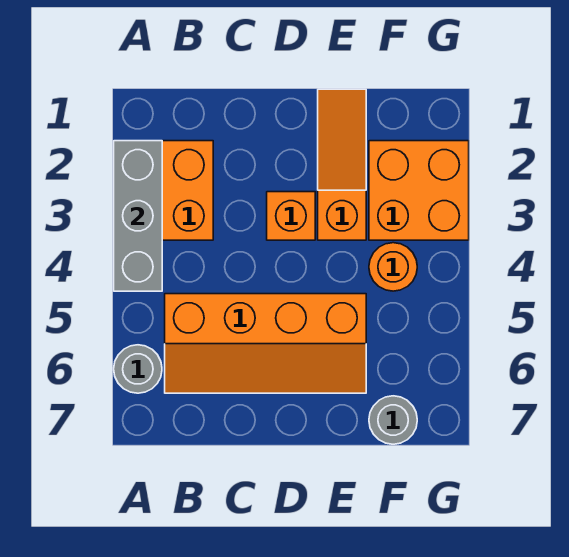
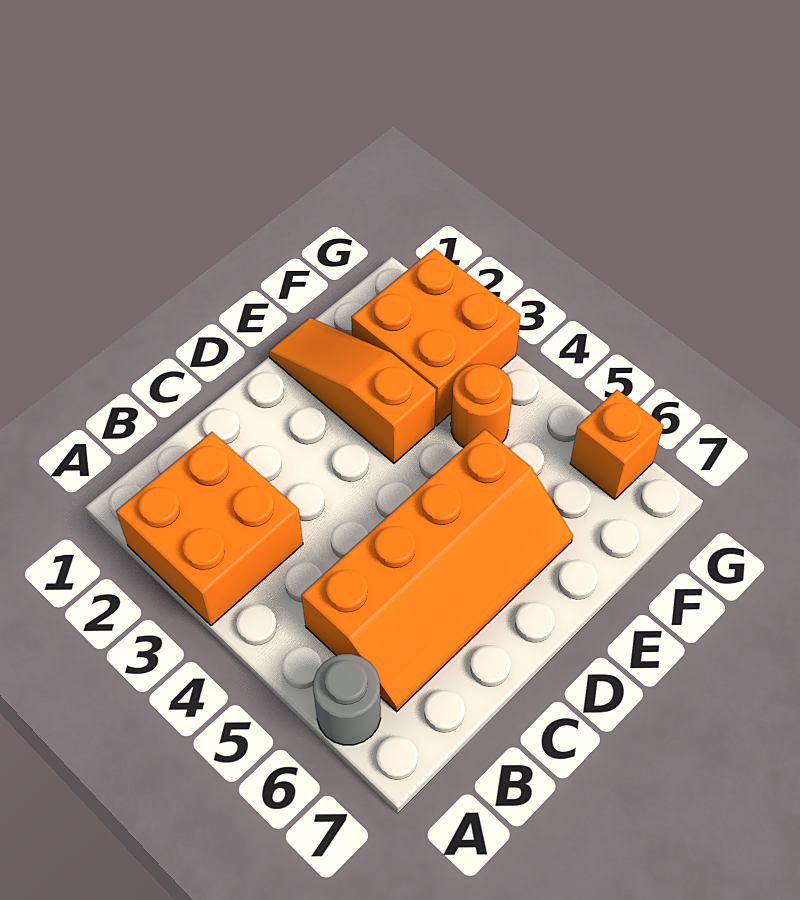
grey brick A2:A4 level 2 -> none
orange brick D3 level 1 -> orange brick G6 level 1
grey round brick F7 level 1 -> none

